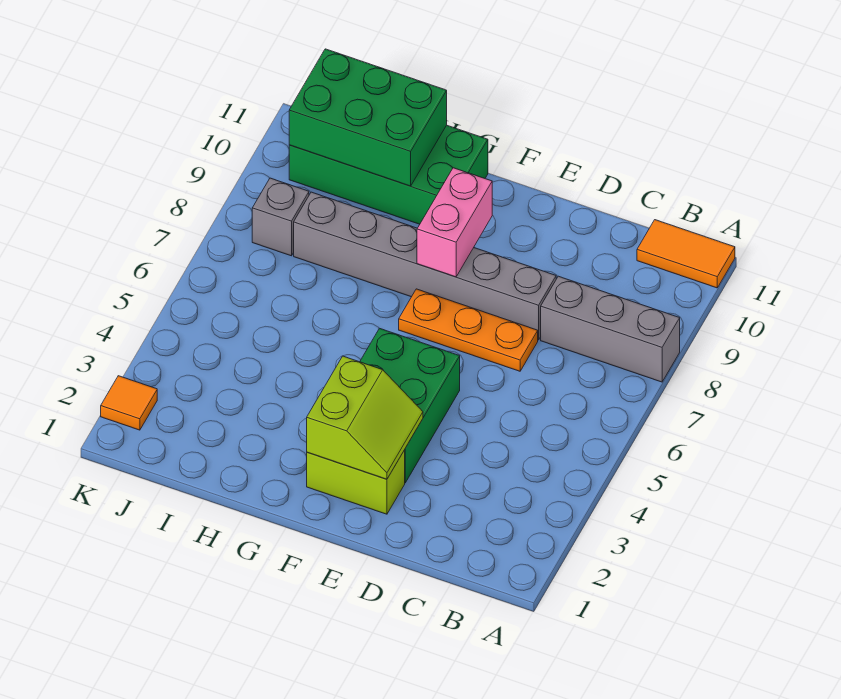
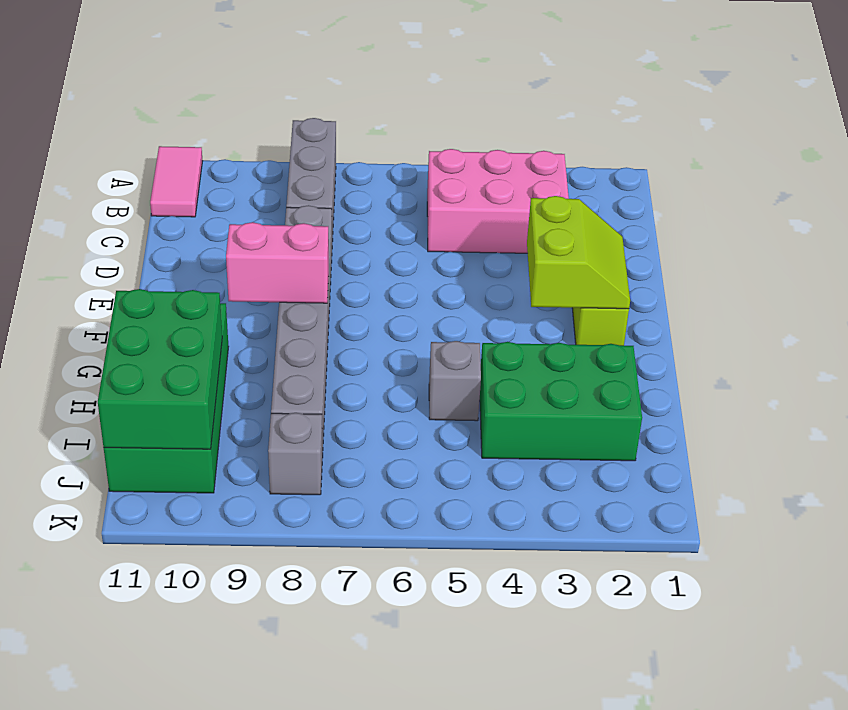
orange tile A11:B11 level 1 -> pink tile A11:B11 level 1
none -> pink brick B3:C5 level 1
orange plate D7:F7 level 1 -> none
lime slope E2:F3 level 2 top F -> lime slope E2:F3 level 2 top 3
green brick E3:F5 level 1 -> green brick H2:I4 level 1
none -> grey brick H5 level 1
orange tile K2 level 1 -> none

